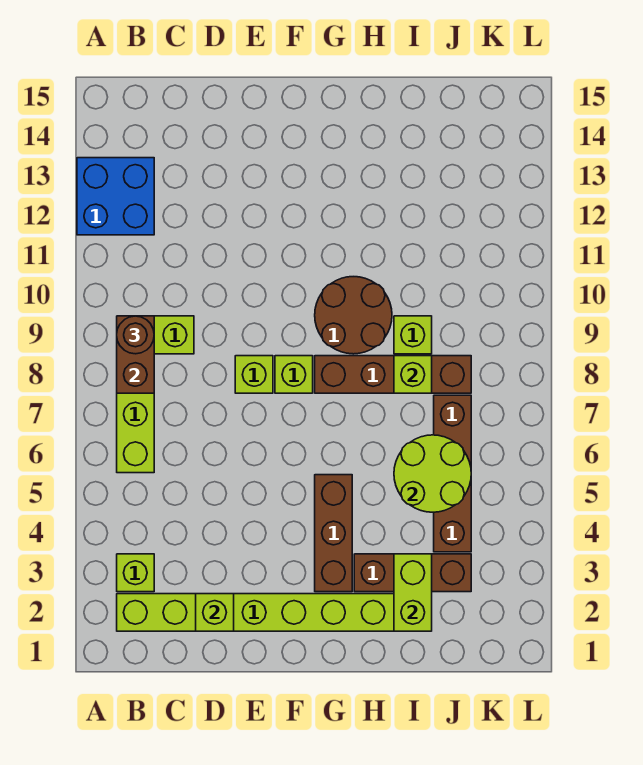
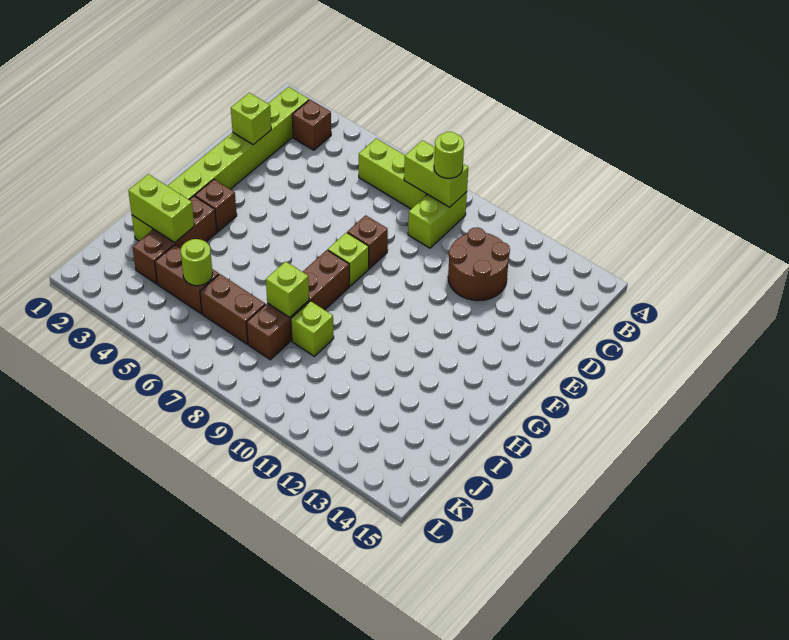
blue brick A12:B13 level 1 -> none
lime brick B3 level 1 -> brown brick B3 level 1
brown brick B8:B9 level 2 -> lime brick B8:B9 level 2
brown round brick B9 level 3 -> lime round brick B9 level 3
lime brick E8 level 1 -> brown brick E8 level 1
brown brick G3:G5 level 1 -> brown brick G3 level 1
brown round brick G9:H10 level 1 -> brown round brick C11:D12 level 1
lime round brick I5:J6 level 2 -> lime round brick J5 level 2

